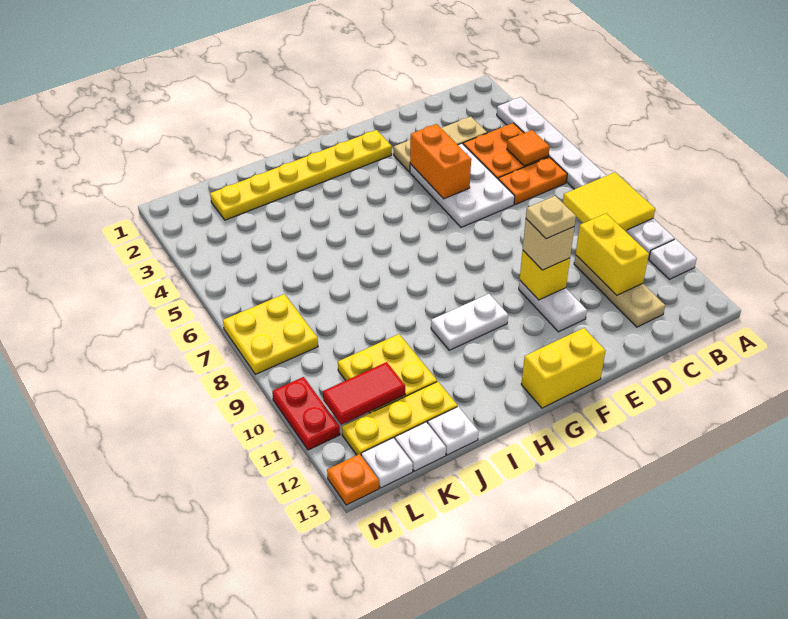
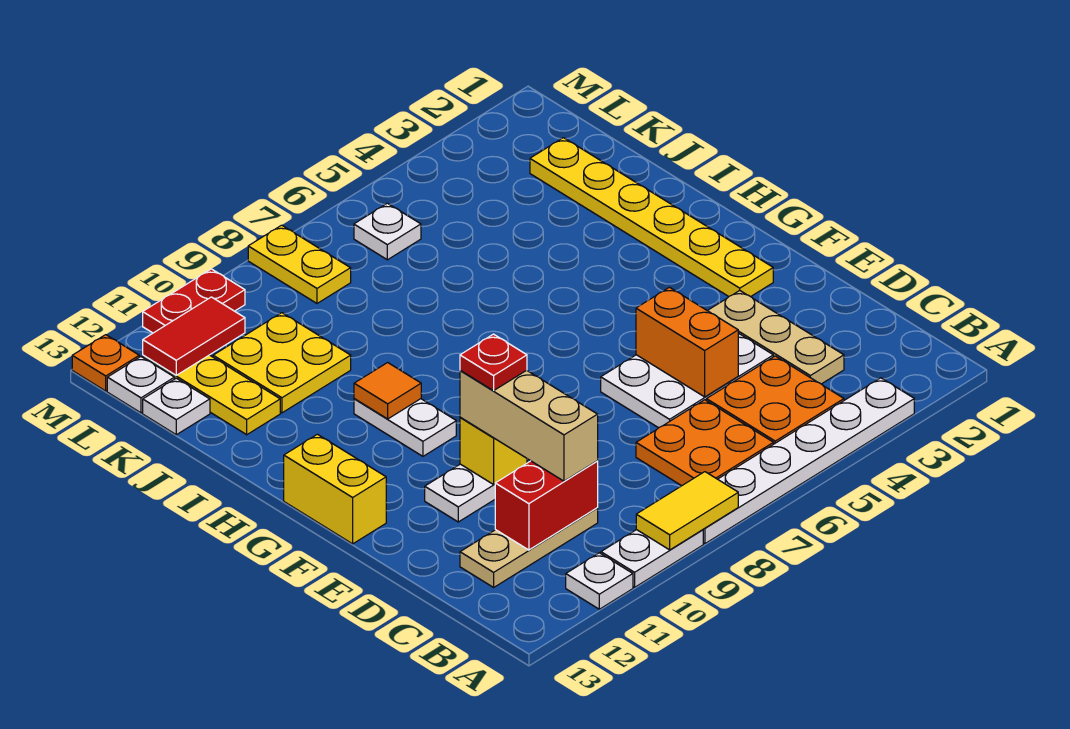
yellow tile A8:B9 level 2 -> yellow tile A8:A9 level 2
orange tile B5 level 2 -> orange tile H10 level 2
orange plate B6:C6 level 1 -> orange plate B6:C7 level 1
yellow brick C10:C11 level 2 -> red brick C10:C11 level 2
orange brick E4:E5 level 2 -> orange brick D5:E5 level 2
tan brick E10 level 3 -> tan brick C10:E10 level 3
tan plate E10 level 4 -> red plate E10 level 4
white plate J13 level 1 -> white plate L6 level 1
red tile K11:L11 level 2 -> red tile L11:L12 level 2
yellow plate L7:M8 level 1 -> yellow plate L8:M8 level 1

